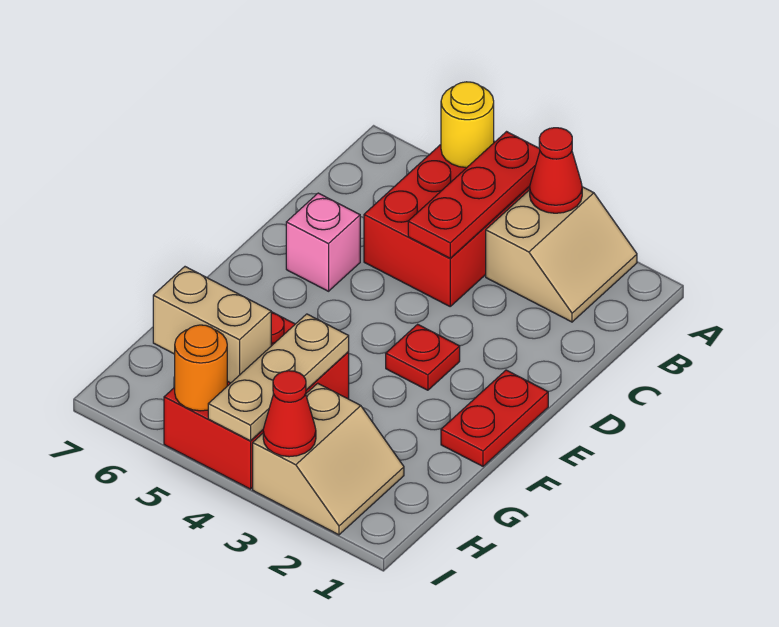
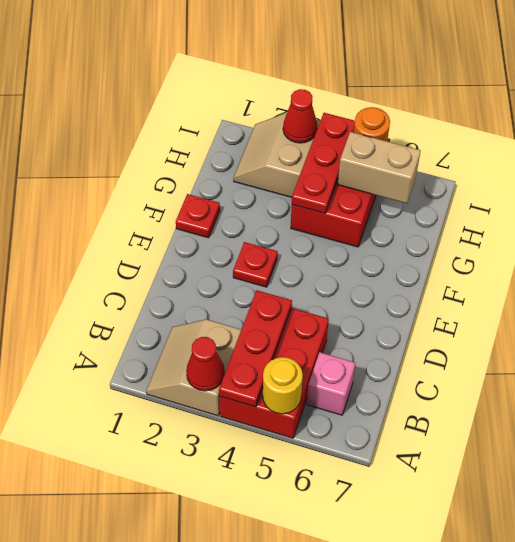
pink brick D6 level 1 -> pink brick B6 level 1
red plate E1:F1 level 1 -> red plate F1 level 1
tan plate G4:I4 level 2 -> red plate G4:I4 level 2

